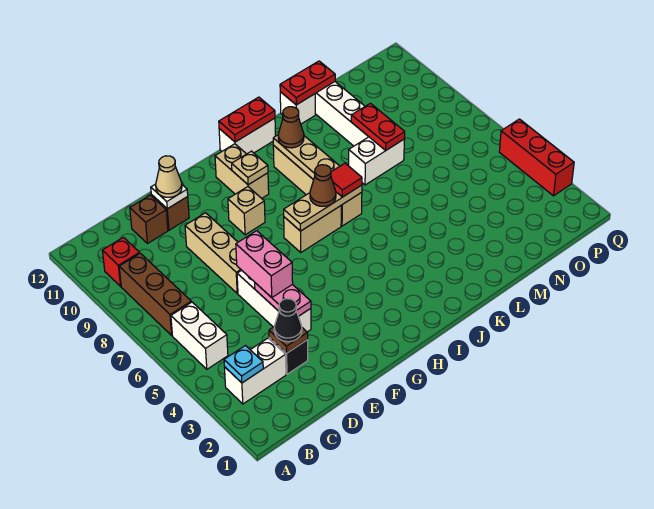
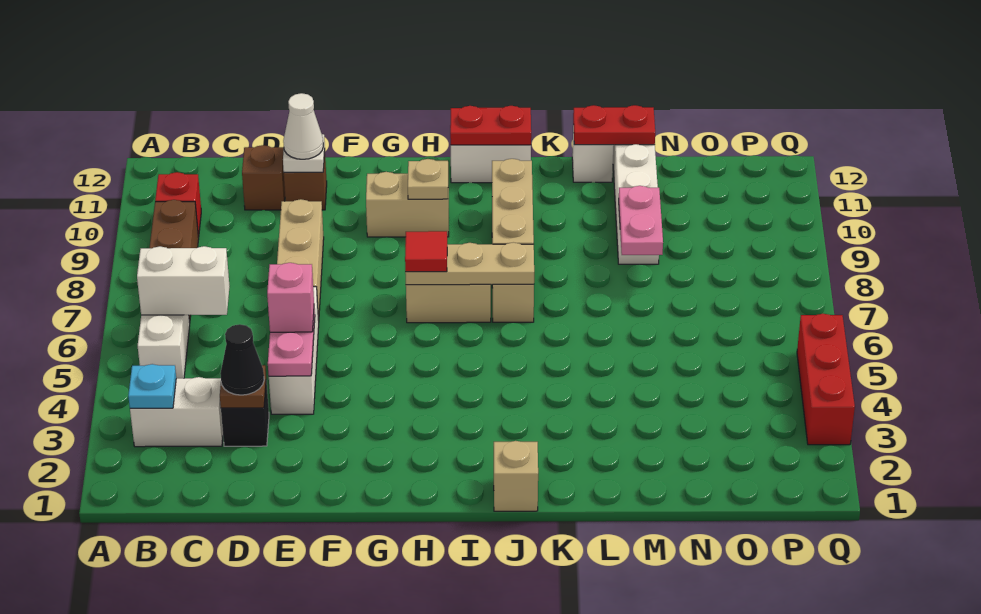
pink brick E5:E6 level 3 -> pink brick E5 level 3
tan cone E11 level 3 -> white cone E11 level 3
tan brick G9 level 1 -> tan brick J1 level 1
tan brick H10:H11 level 1 -> tan brick G10:H10 level 1
brown cone I7 level 3 -> none
red tile J7 level 3 -> red tile H7 level 3
brown cone J10 level 3 -> none
white brick L8:M8 level 1 -> white brick B6:C6 level 2
red plate M8:M9 level 2 -> pink plate M8:M9 level 2

